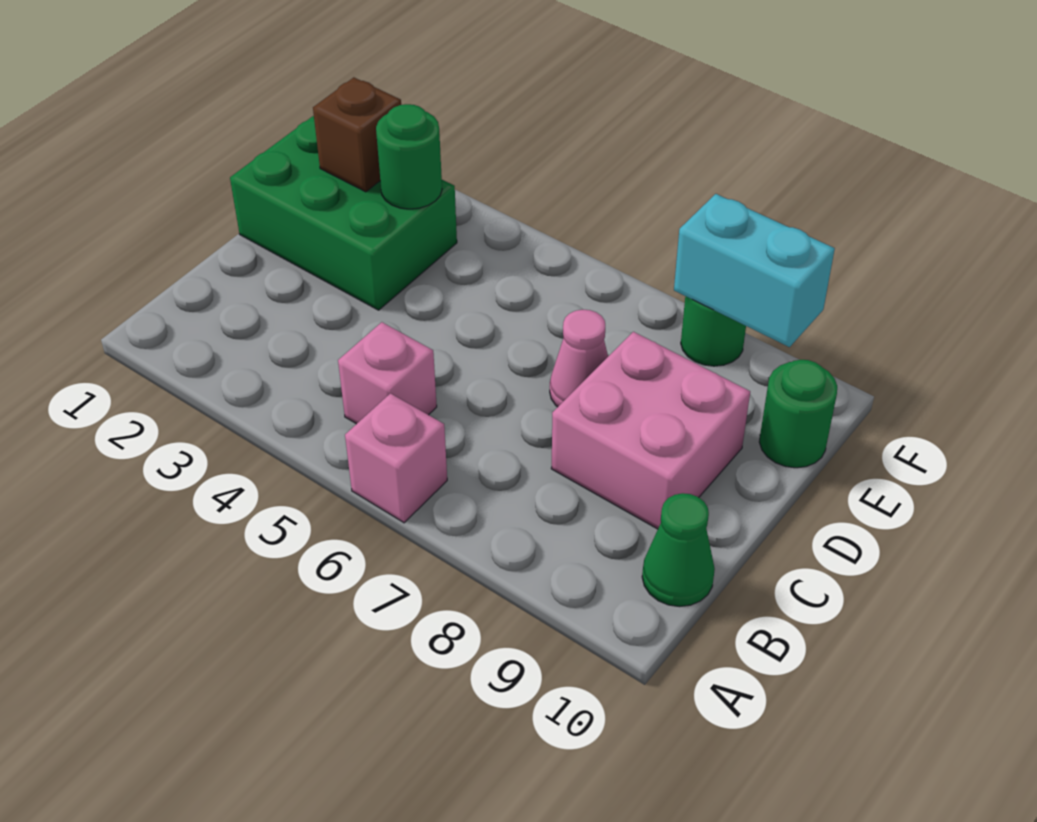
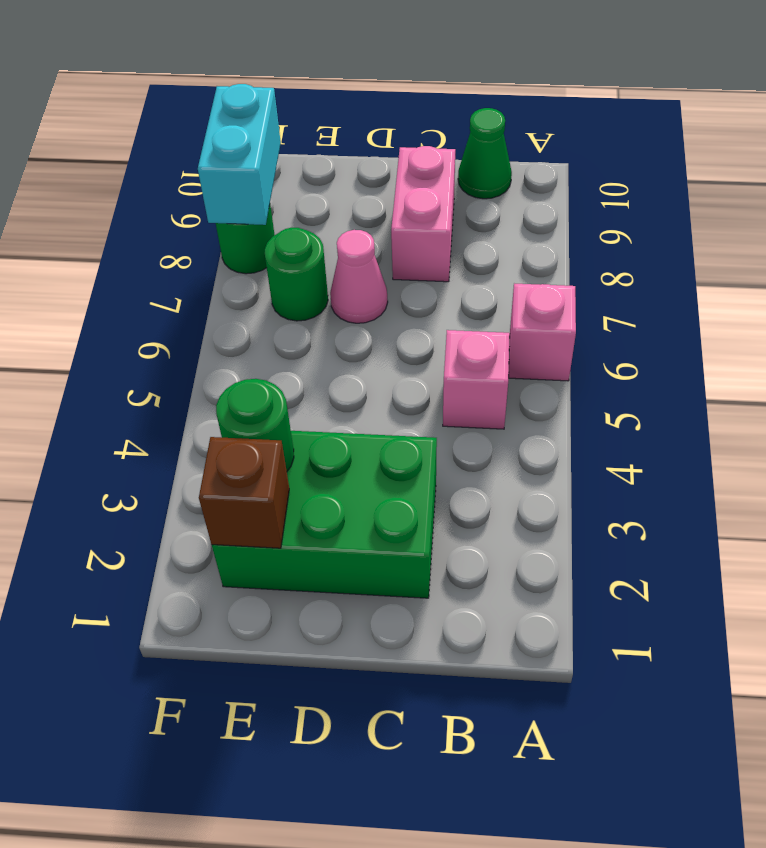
pink brick C8:D9 level 1 -> pink brick C8:C9 level 1
green brick D1:E3 level 1 -> green brick C2:E3 level 1
green round brick E10 level 1 -> green round brick E7 level 1

